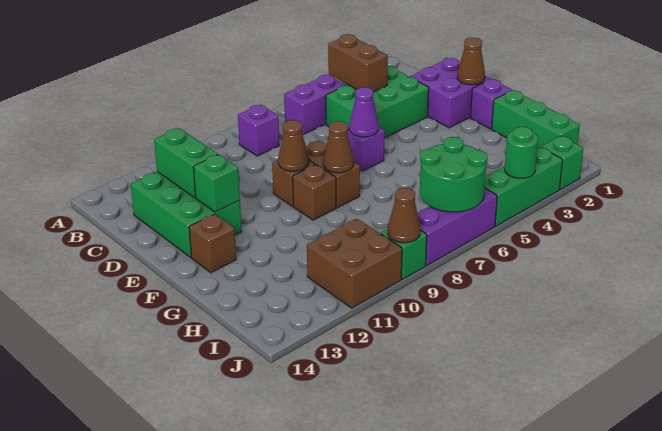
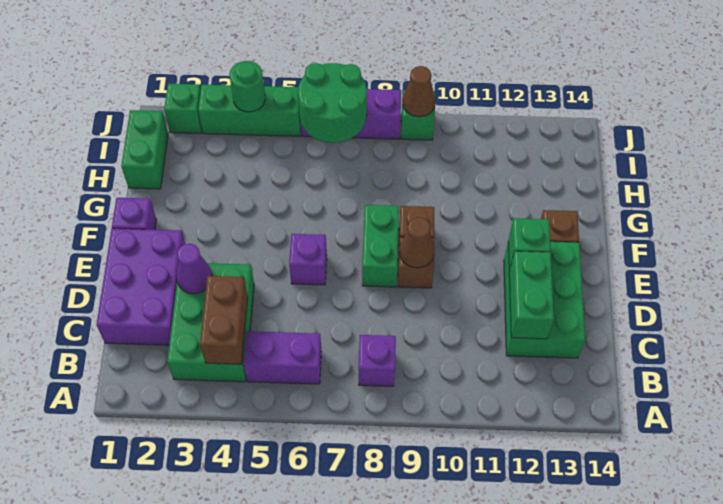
green brick C3:D5 level 1 -> green brick B3:D4 level 1
purple brick D1:E2 level 1 -> purple brick C1:E2 level 1
brown cone E1 level 2 -> none
purple cone E6 level 2 -> purple cone D3 level 2
brown brick E8:F8 level 1 -> green brick E8:F8 level 1
brown cone F8 level 2 -> none
green brick G1:I1 level 1 -> green brick H1:I1 level 1
brown brick I10:J11 level 1 -> none

